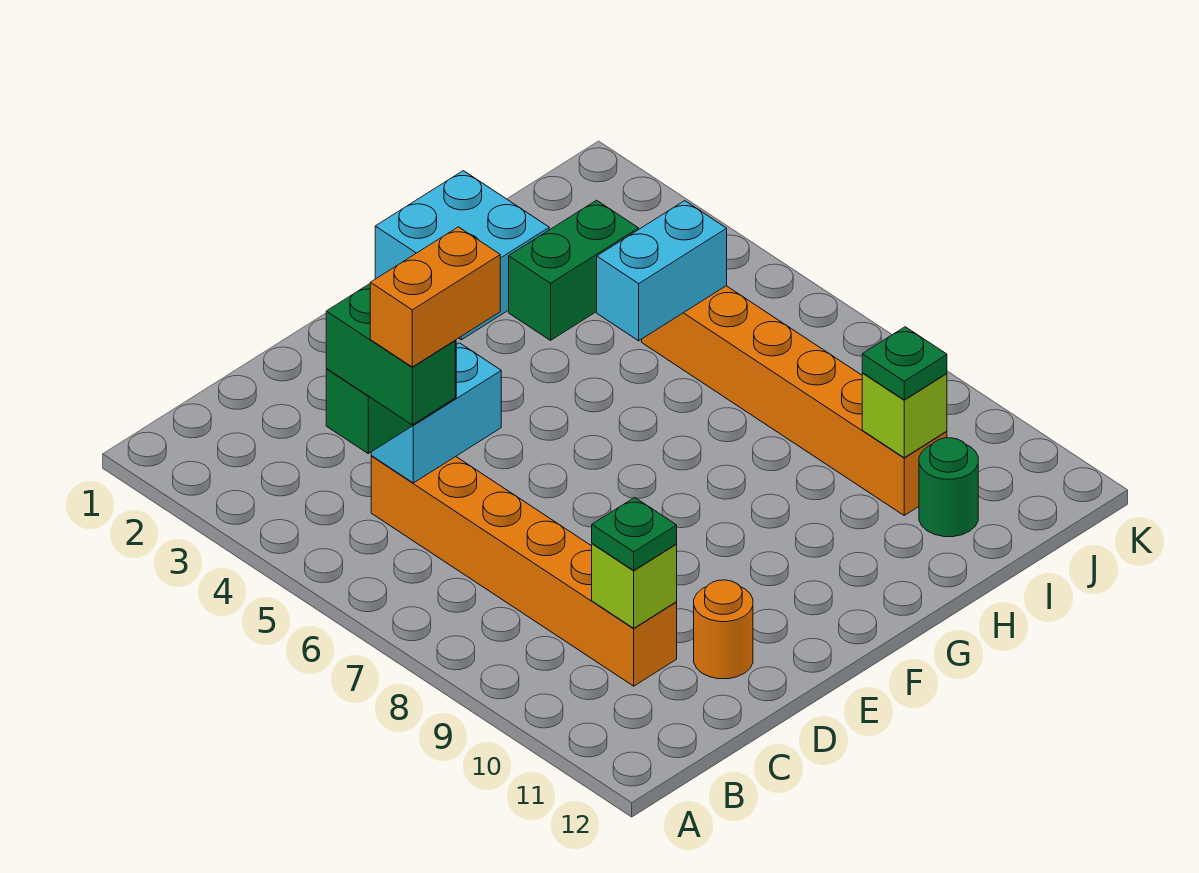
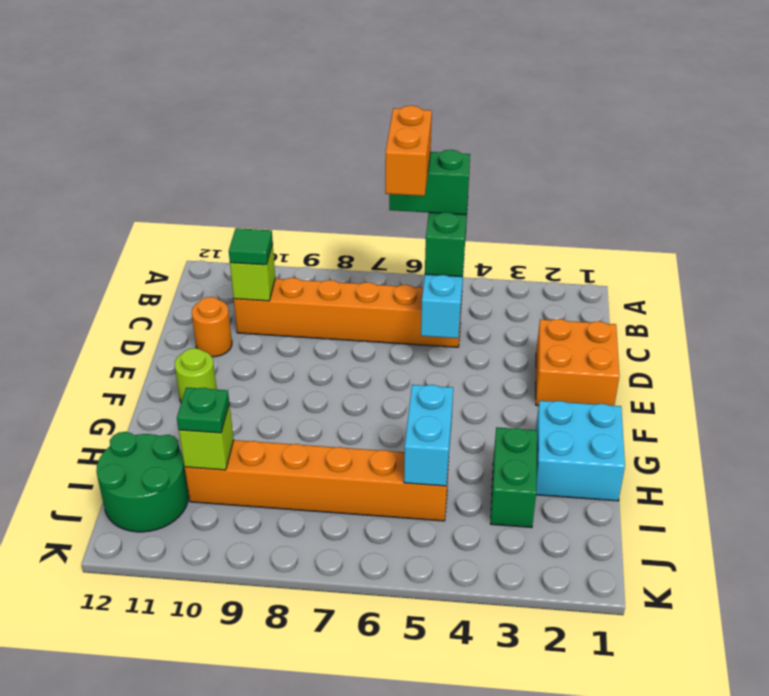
green plate C10 level 3 -> green tile C10 level 3
none -> orange brick D1:E2 level 1
none -> lime round brick F11 level 1
green round brick I11 level 1 -> green round brick I11:J12 level 1

